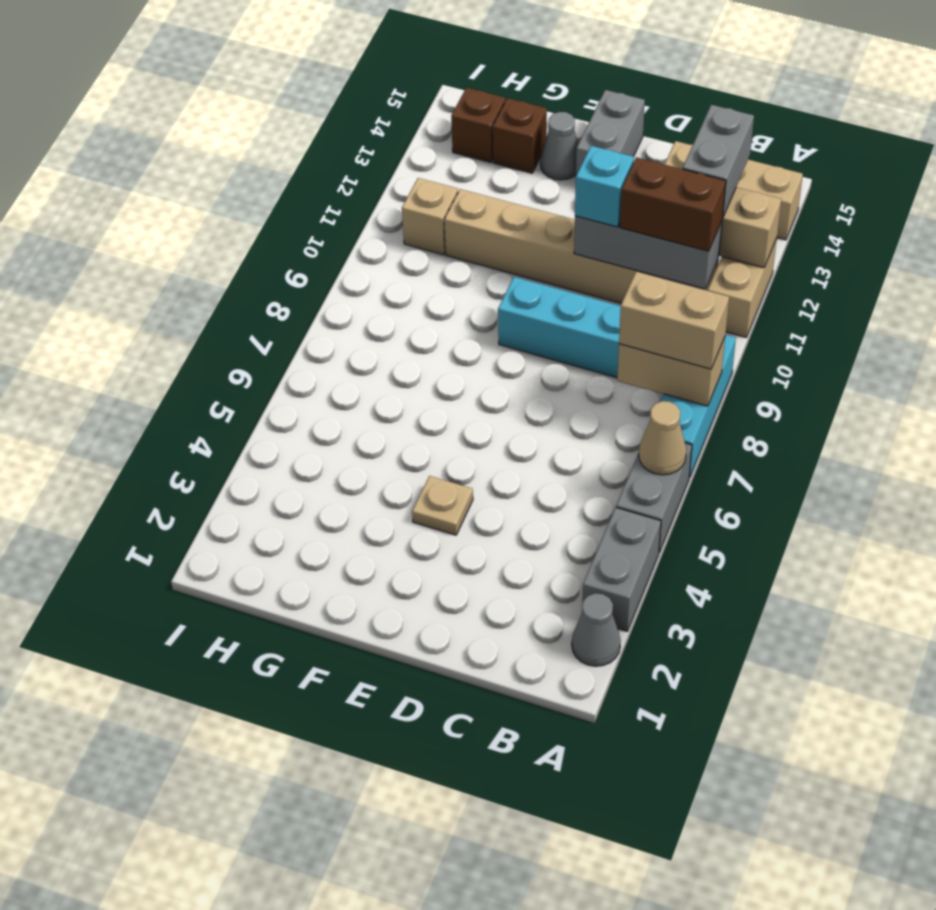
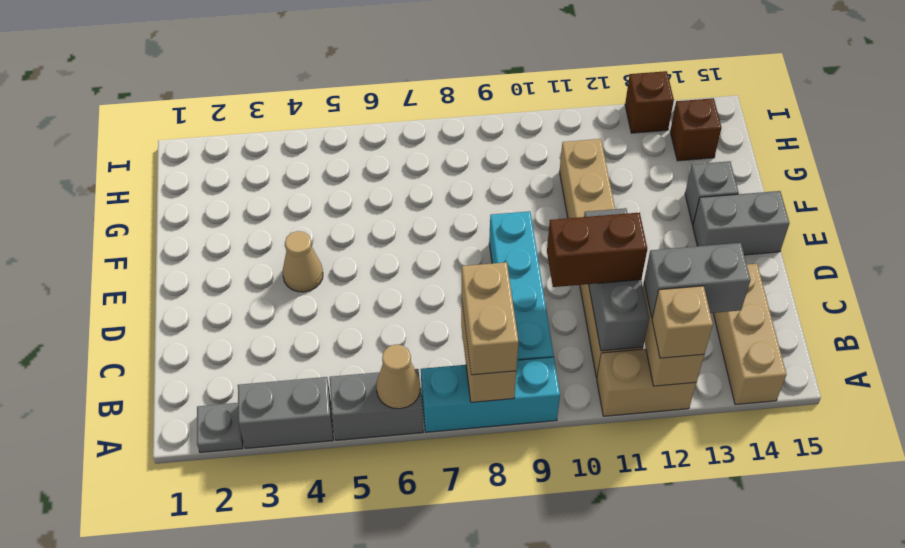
grey cone A2 level 1 -> grey plate A2 level 1
brown brick B11:C11 level 3 -> brown brick C10:C11 level 3
cyan brick D11 level 3 -> none
tan plate E4 level 1 -> tan cone E4 level 1
grey cone F14 level 1 -> grey brick F14 level 1
brown brick G14 level 1 -> brown brick I13 level 1
tan brick H11 level 1 -> tan brick A12 level 3

